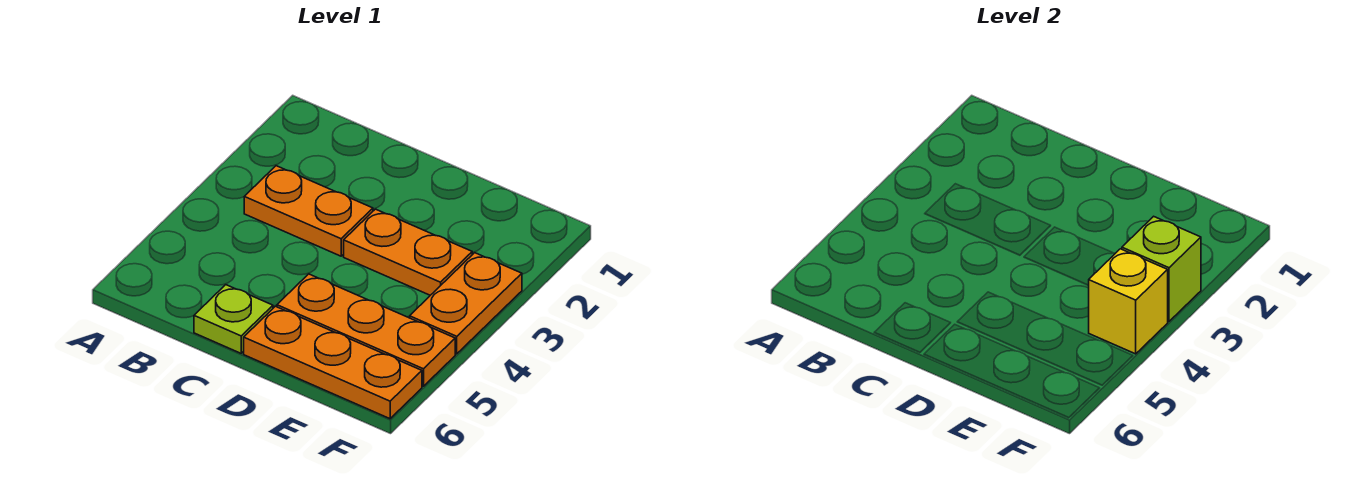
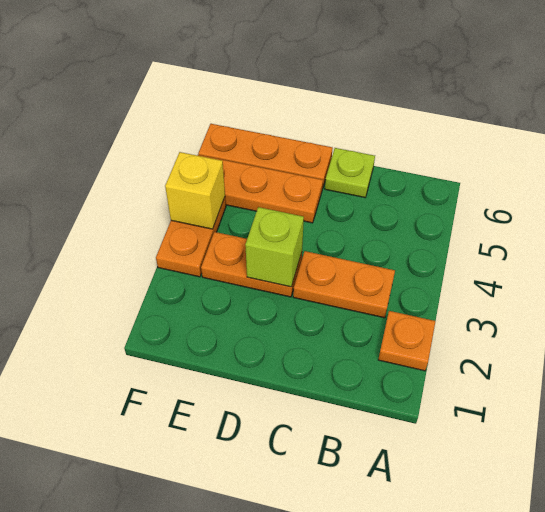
none -> orange plate A2 level 1
lime brick F3 level 2 -> lime brick D3 level 2

